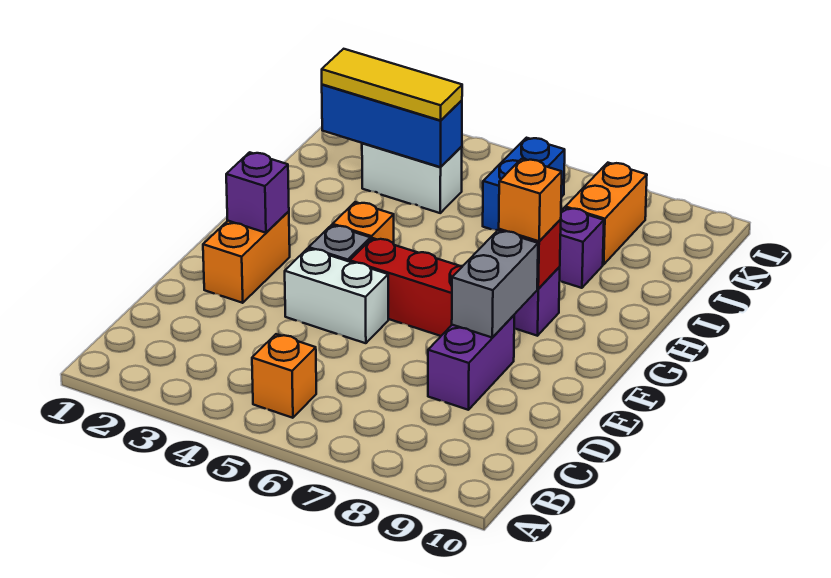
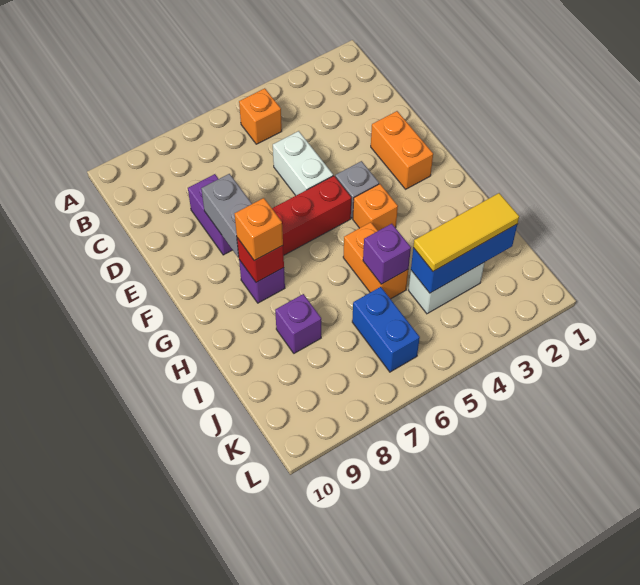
white brick E4:E5 level 1 -> white brick D5:E5 level 1
purple brick F2 level 2 -> purple brick I5 level 2
orange brick J8:K8 level 1 -> orange brick H5:I5 level 1

